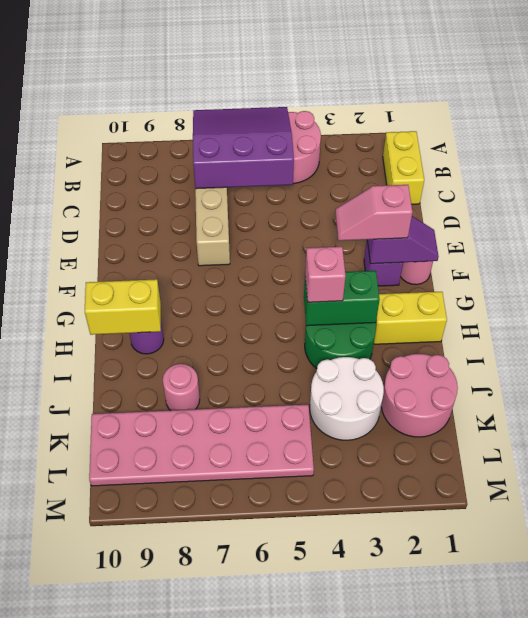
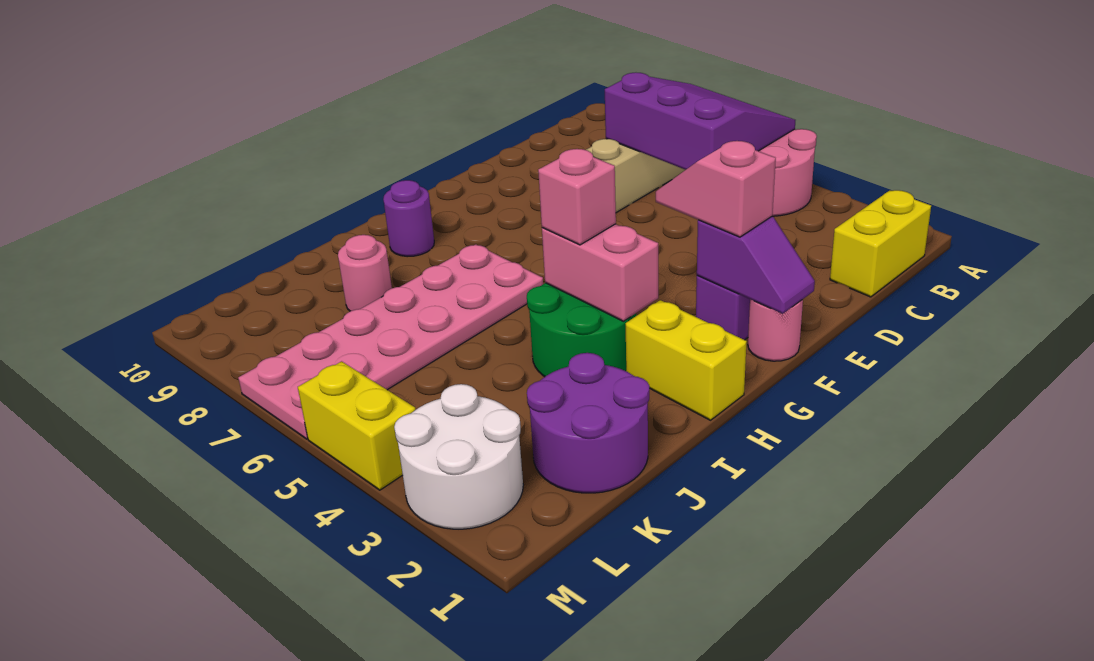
green brick H3:H4 level 2 -> pink brick H3:H4 level 2
yellow brick H9:H10 level 2 -> yellow brick M4:M5 level 1
pink round brick J1:K2 level 1 -> purple round brick J1:K2 level 1
white round brick J3:K4 level 1 -> white round brick L2:M3 level 1
pink plate K5:L10 level 1 -> pink plate H6:M7 level 1

